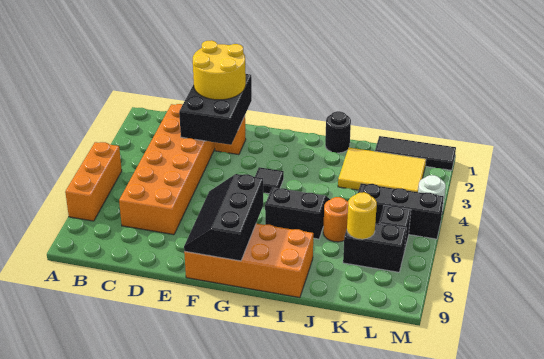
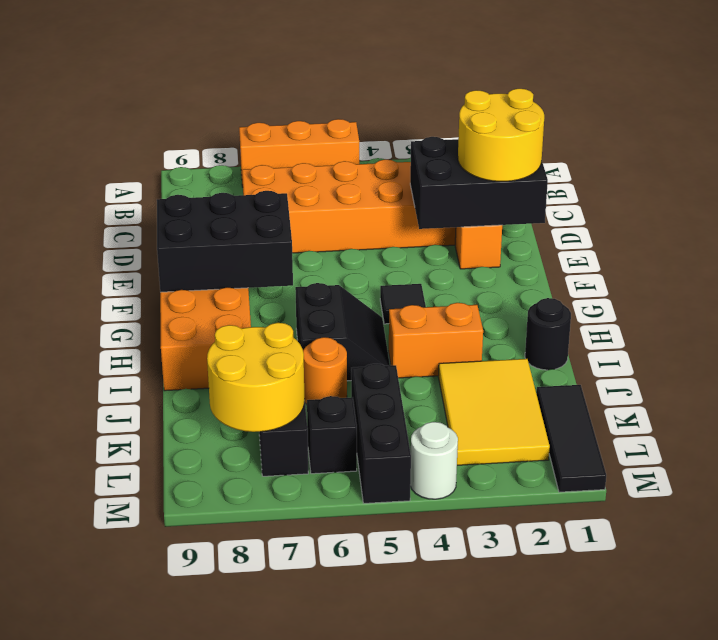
black slope F7:G9 level 2 top G -> black brick F7:G9 level 2
none -> orange brick I3:I4 level 1
yellow round brick K7 level 2 -> yellow round brick K7:L8 level 2

